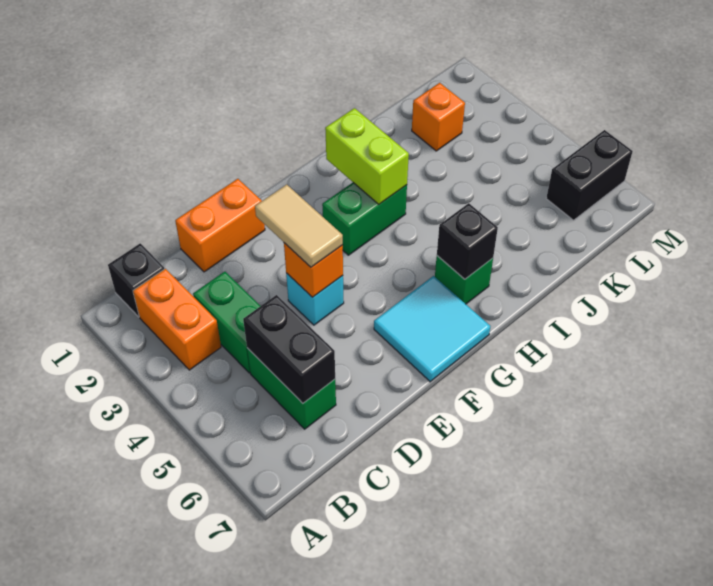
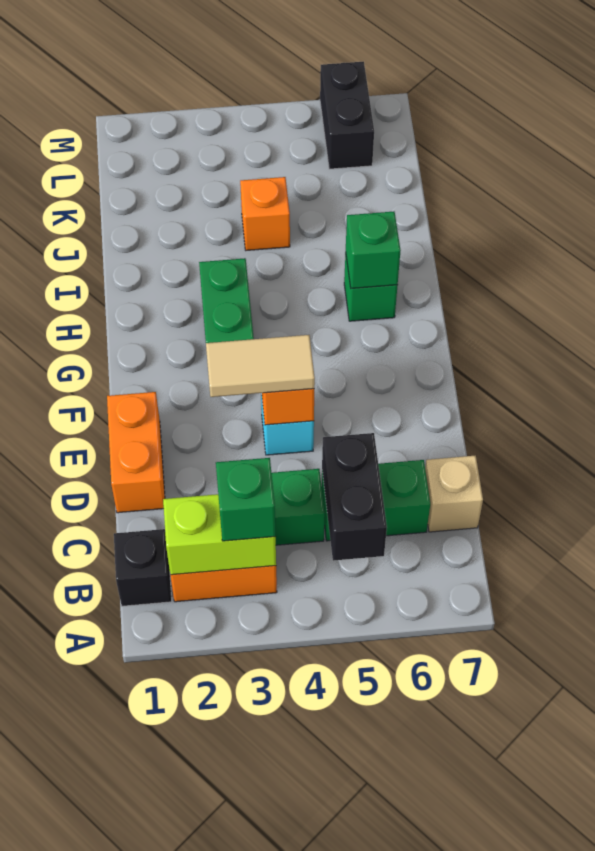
none -> green brick B3 level 3
black brick C5:C6 level 2 -> black brick B5:C5 level 2
none -> tan brick C7 level 1
cyan tile F6:G7 level 1 -> none
lime brick H2:H3 level 2 -> lime brick B2:B3 level 2
black brick H6 level 2 -> green brick H6 level 2
orange brick K2 level 1 -> orange brick J4 level 1

